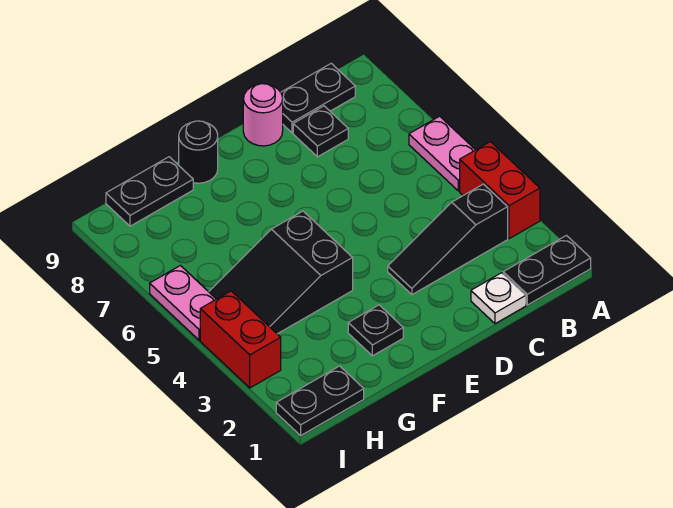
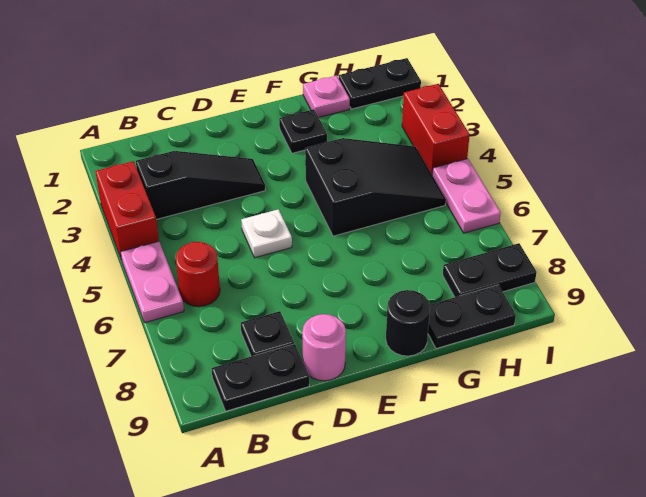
black plate A1:B1 level 1 -> black plate H8:I8 level 1
none -> red round brick B6 level 1
white plate C1 level 1 -> white plate D5 level 1
none -> pink plate G1 level 1

